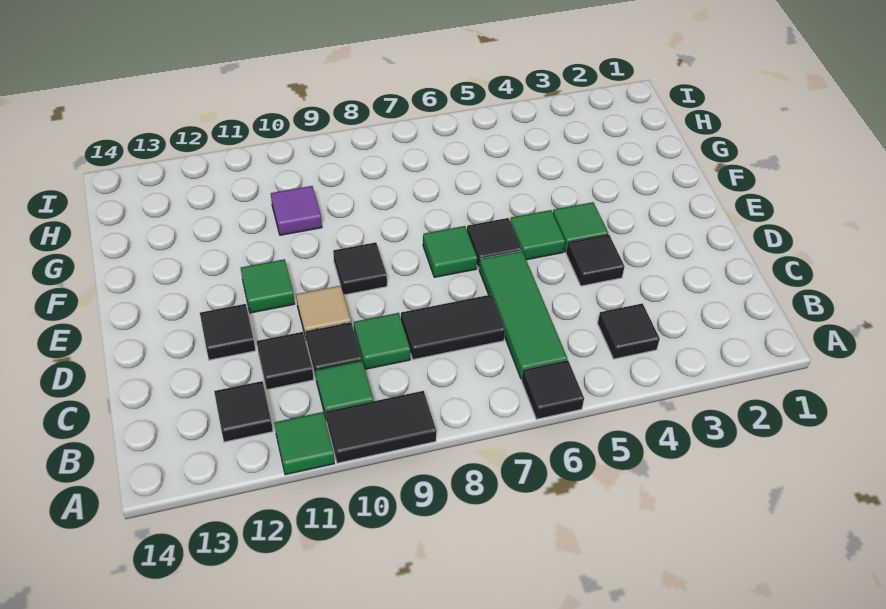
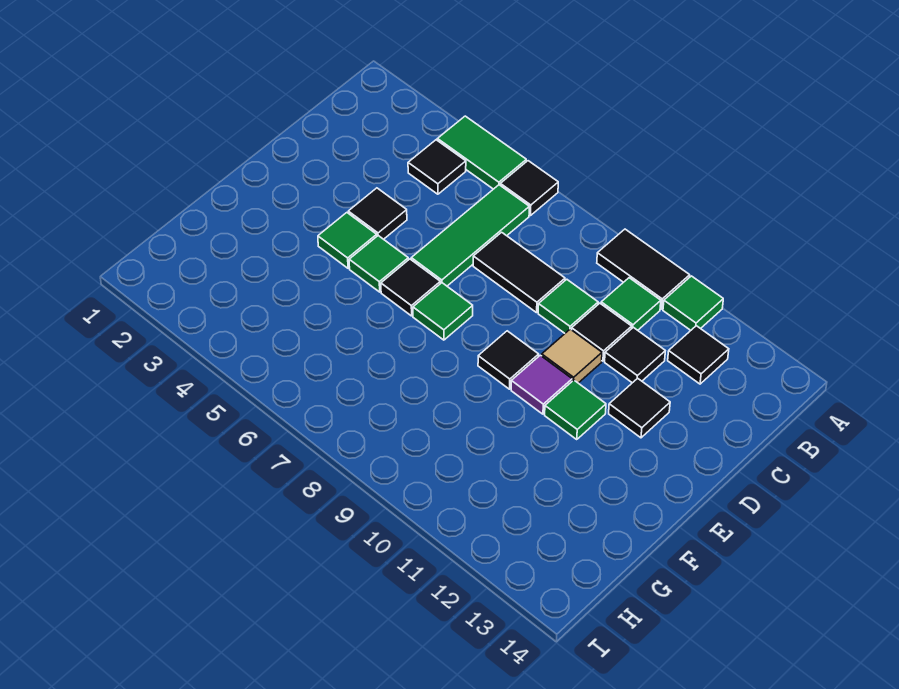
none -> green tile A4:A5 level 1
purple tile G10 level 1 -> purple tile E10 level 1

